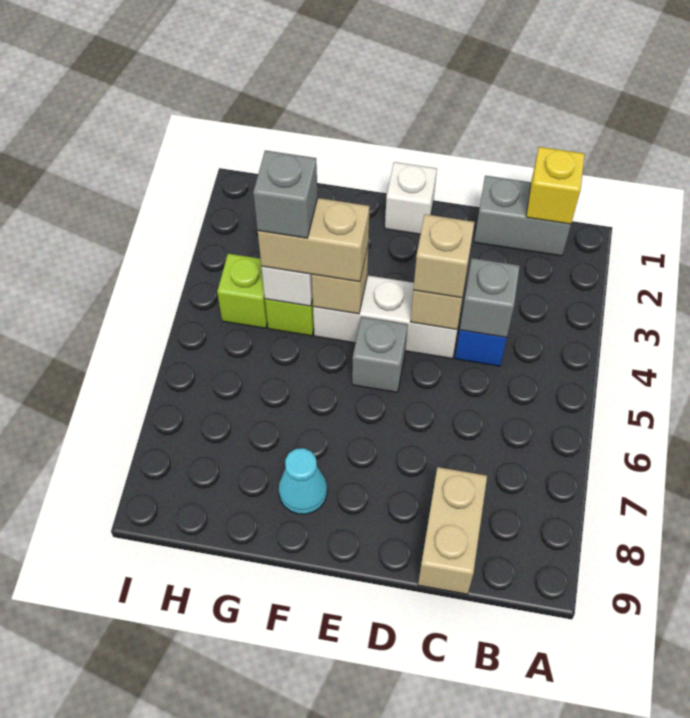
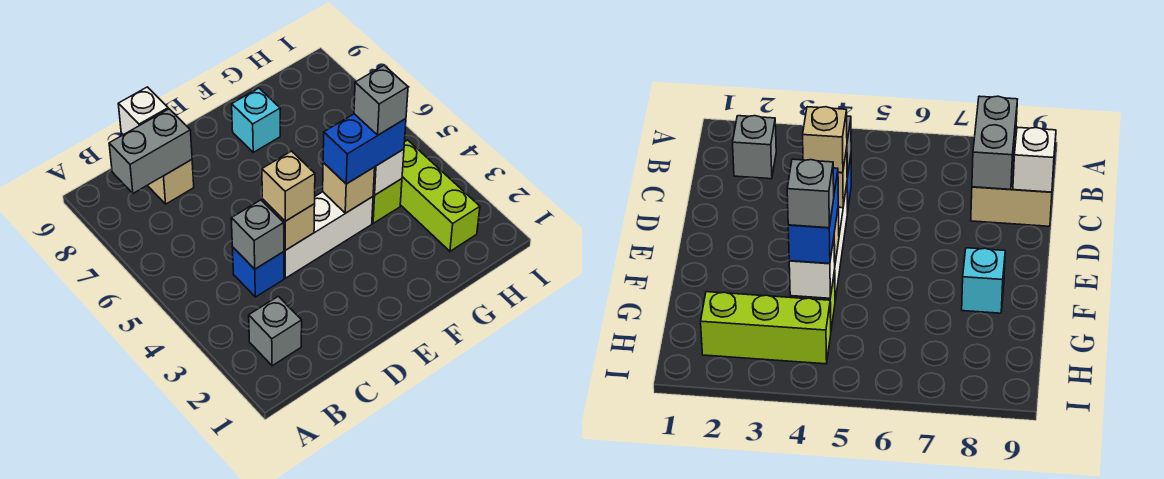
grey brick B1:C1 level 1 -> grey brick B8:C8 level 2
yellow brick B1 level 2 -> none
white brick E1 level 1 -> white brick C9 level 2
grey brick E5 level 1 -> grey brick B2 level 1
tan brick F4:G4 level 3 -> blue brick F4:G4 level 3
cyan cone F8 level 1 -> cyan brick F8 level 1
lime brick H4 level 1 -> lime brick H2:H4 level 1

